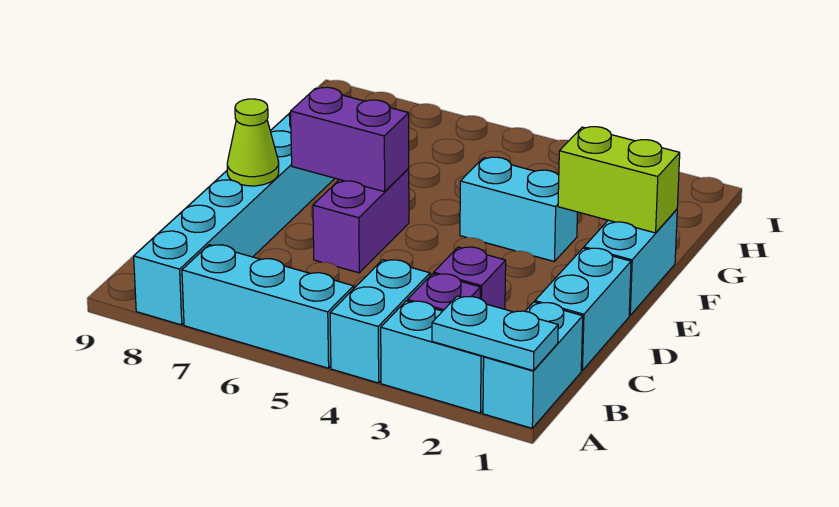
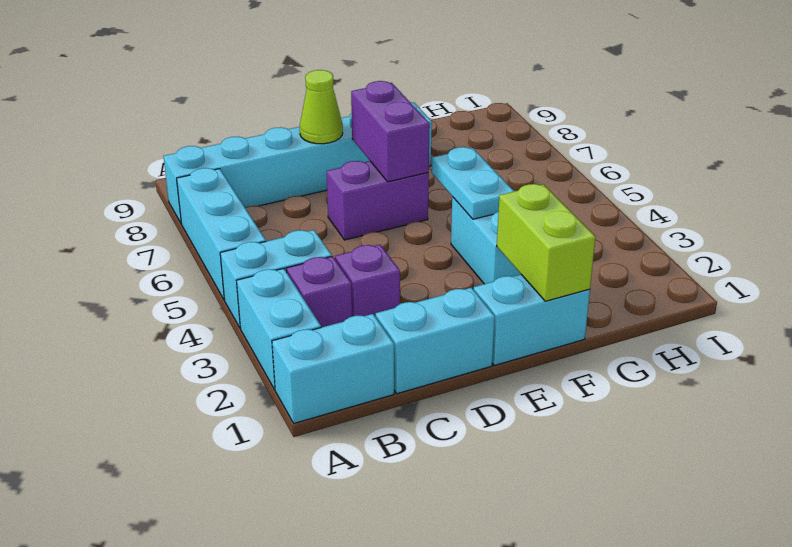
cyan plate A1:A2 level 2 -> cyan plate F4:F5 level 2

